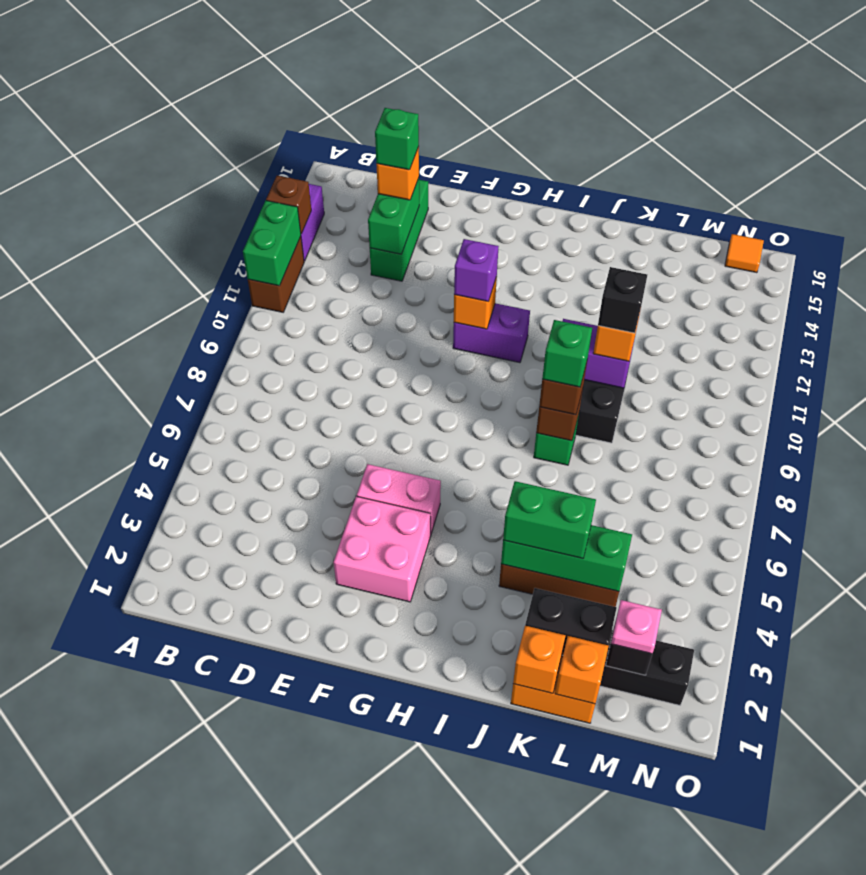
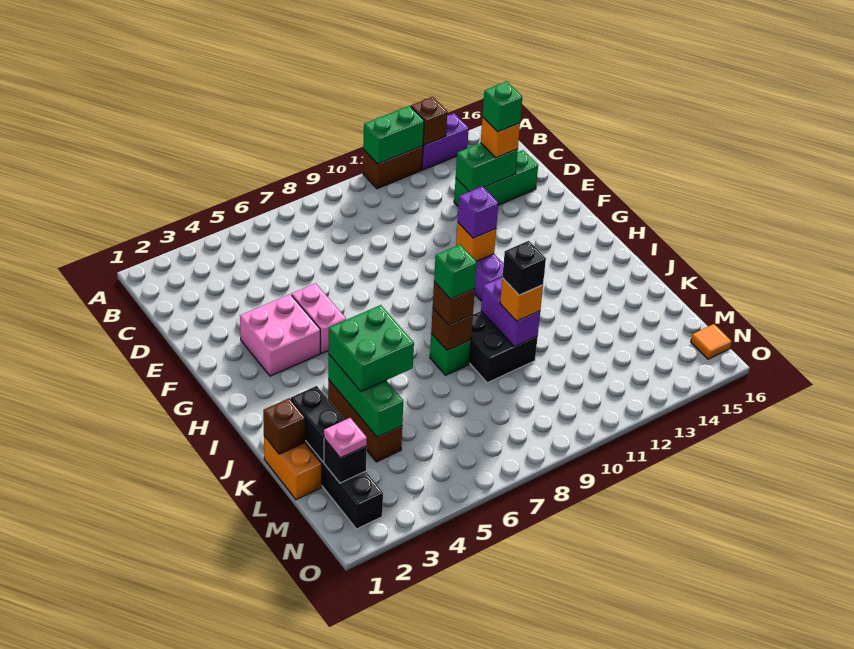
green brick J4:K4 level 3 -> green brick J4:K5 level 3
orange brick K1 level 2 -> brown brick K1 level 2
orange brick L1 level 2 -> none

